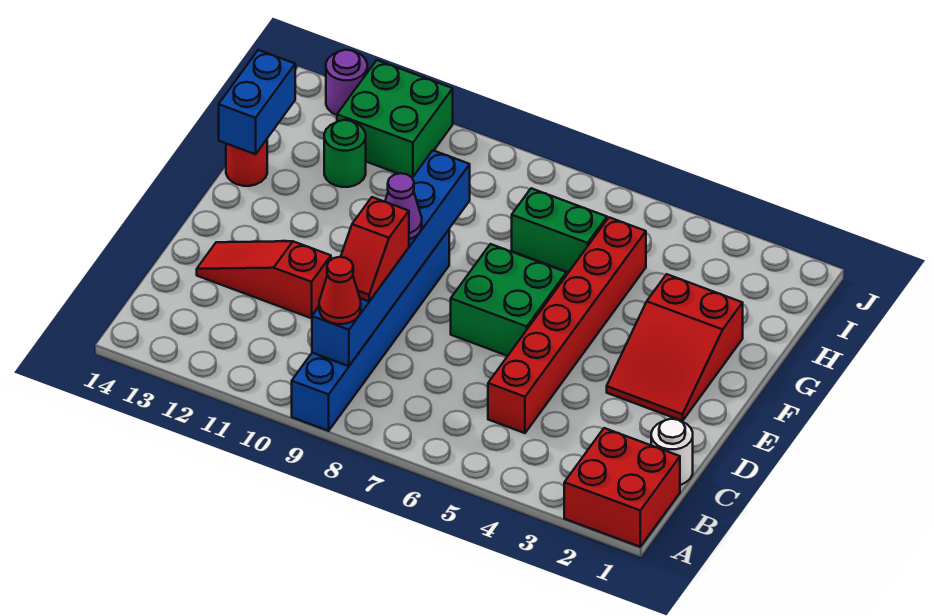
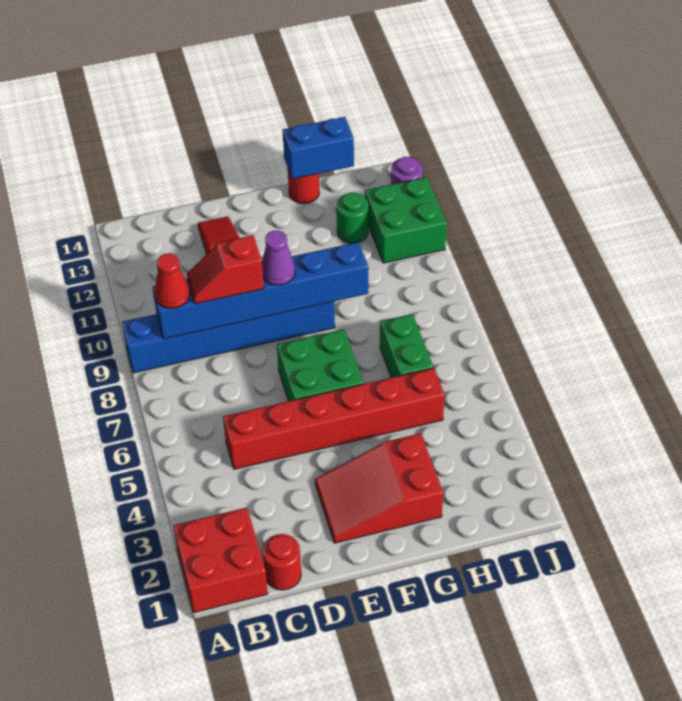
white round brick C1 level 1 -> red round brick C1 level 1

